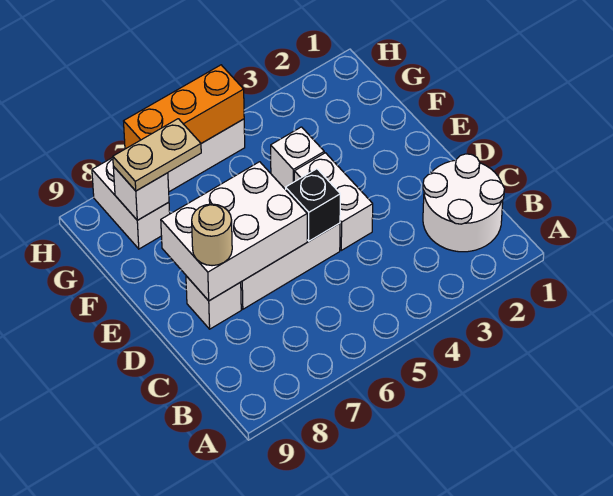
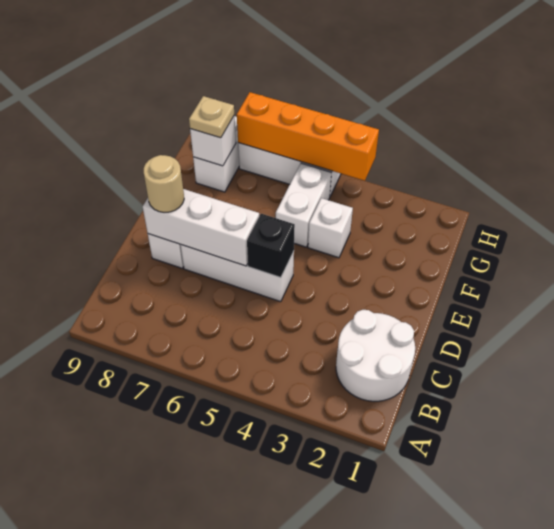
white brick D4:E4 level 1 -> white brick F5:G5 level 1
white brick D6:E8 level 2 -> white brick D6:D8 level 2
tan plate G7:G8 level 3 -> tan plate G8 level 3
orange brick H5:H7 level 2 -> orange brick H4:H7 level 2

